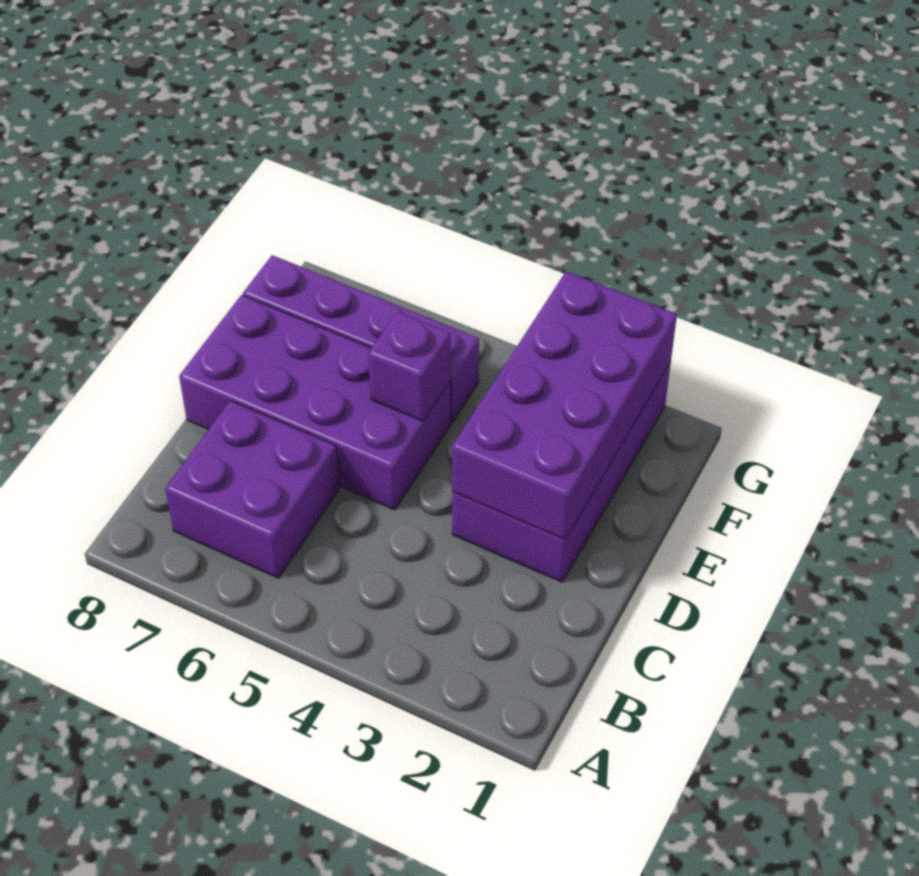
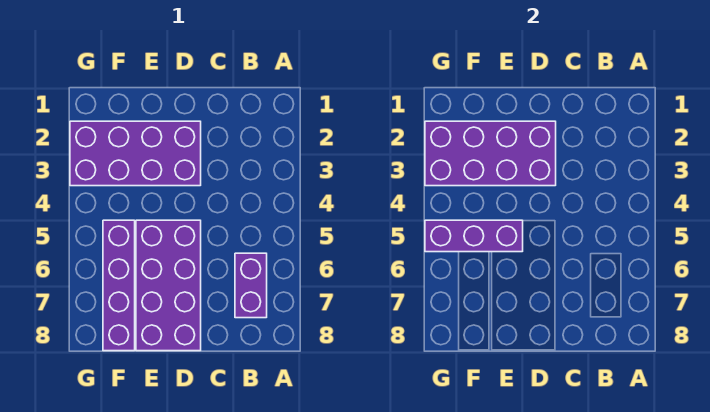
purple brick B6:C7 level 1 -> purple brick B6:B7 level 1
purple brick E5 level 2 -> purple brick E5:G5 level 2

